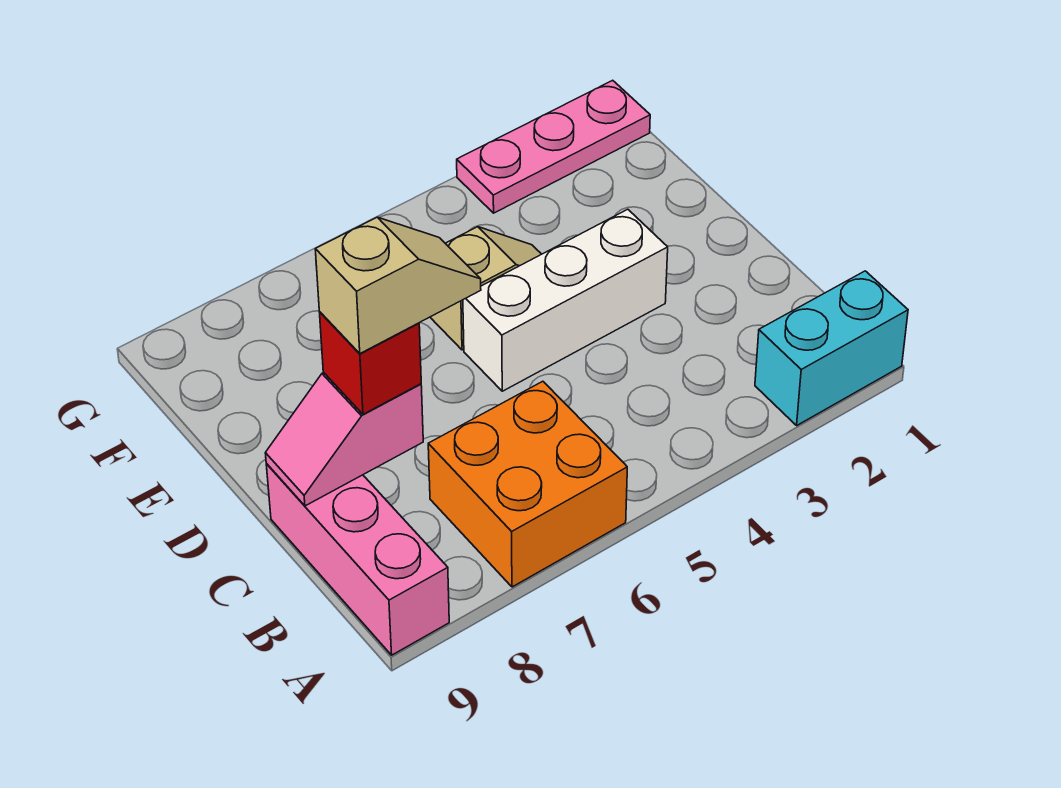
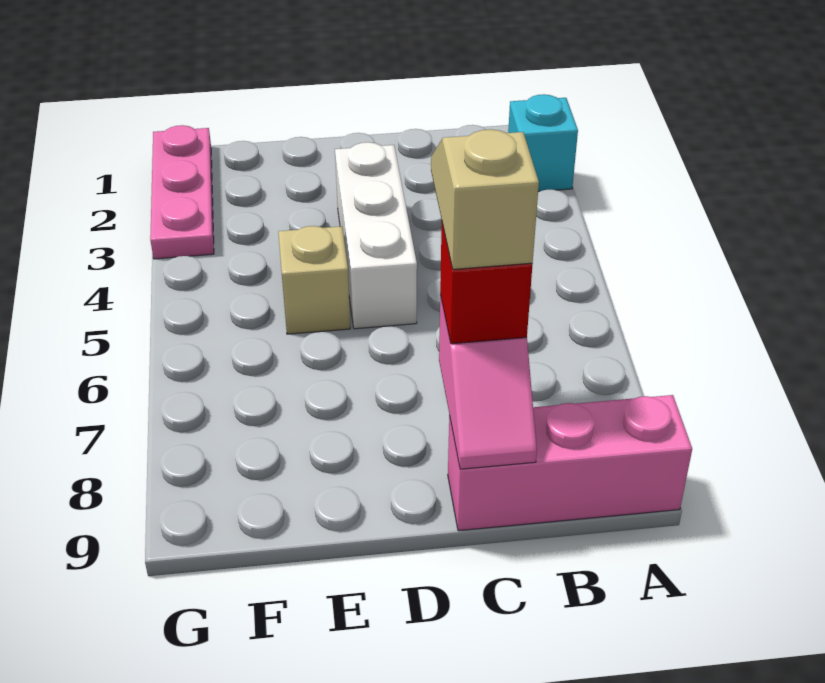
cyan brick A1:A2 level 1 -> cyan brick A2 level 1
orange brick A6:B7 level 1 -> none

